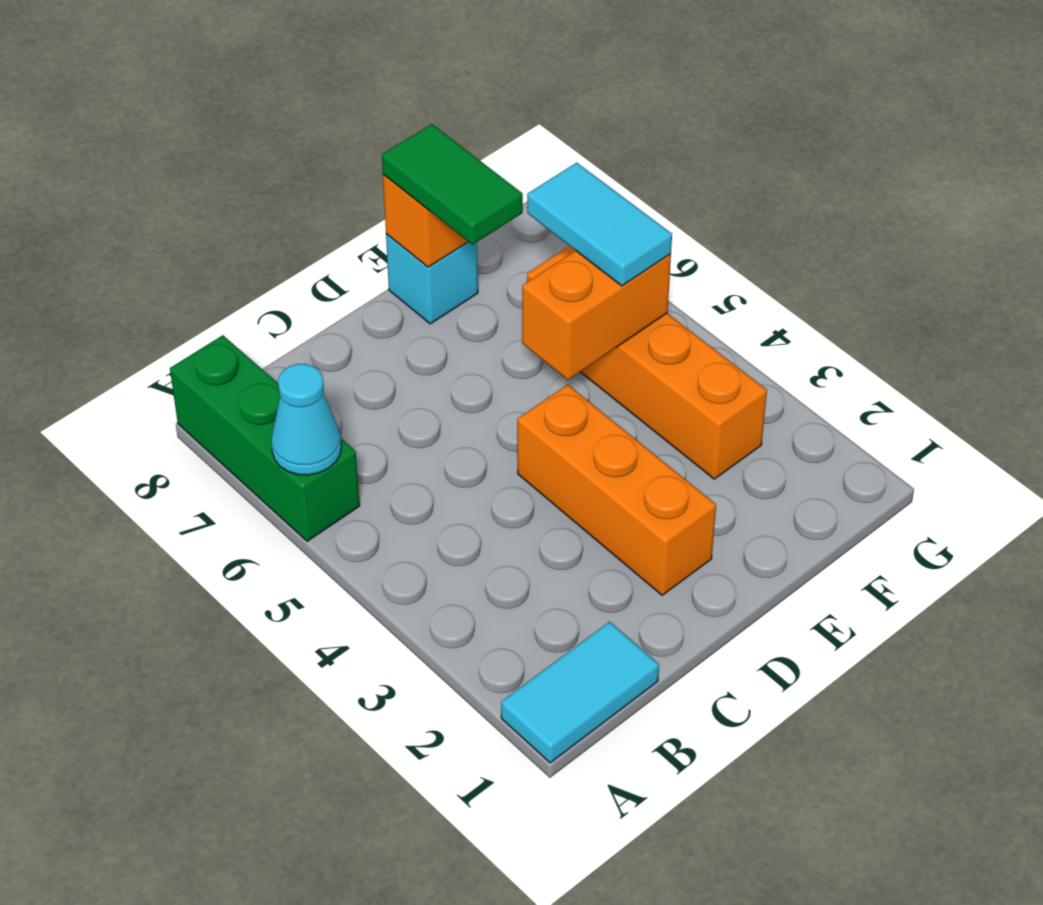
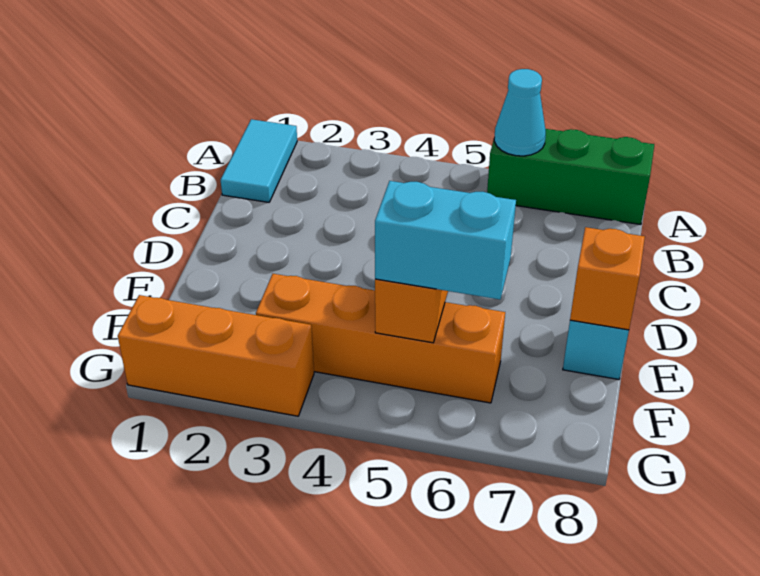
orange brick D2:D4 level 1 -> orange brick G1:G3 level 1
green tile E7:E8 level 3 -> none
cyan tile F5:F6 level 3 -> cyan brick F5:F6 level 3

